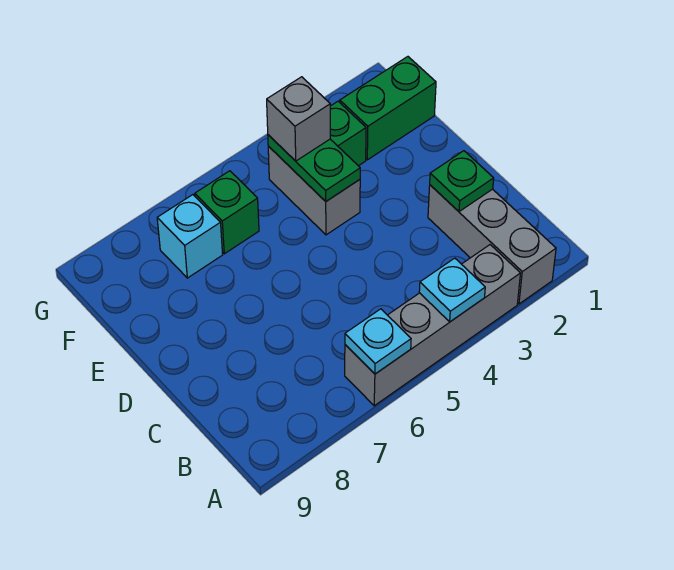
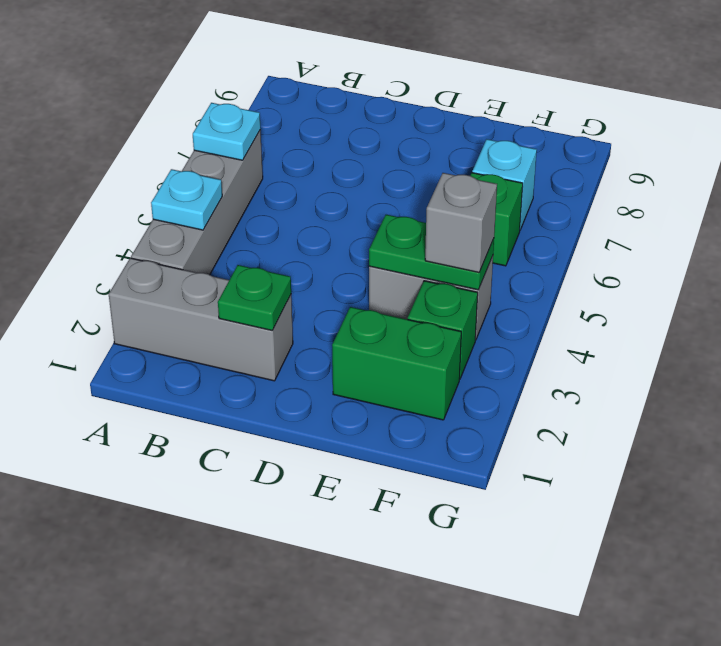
green brick F1:F2 level 1 -> green brick E2:F2 level 1

